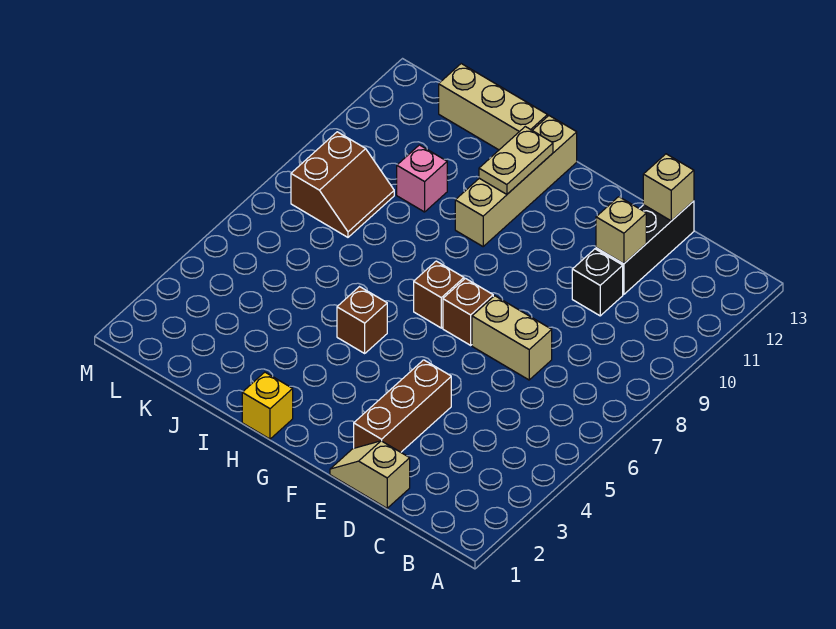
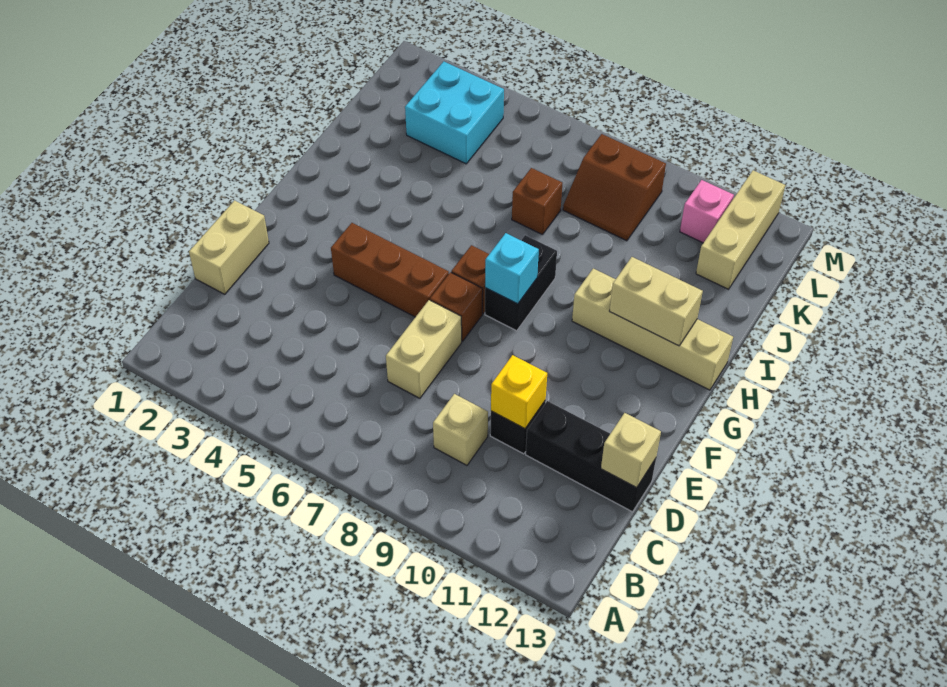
tan slope D1:E1 level 1 top D -> tan brick D1:E1 level 1
tan brick D11 level 2 -> tan brick C9 level 1
brown brick E2:E4 level 1 -> brown brick F4:F6 level 1
none -> black brick G8:H8 level 1
none -> cyan brick G8 level 2
yellow brick H1 level 1 -> yellow brick D10 level 2
brown brick H5 level 1 -> brown brick J7 level 1
tan plate H11:H12 level 2 -> tan brick H11:H12 level 2
tan brick I13:K13 level 1 -> tan brick K12:M12 level 1
pink brick J10 level 1 -> pink brick L11 level 1
none -> cyan brick K3:L4 level 1

